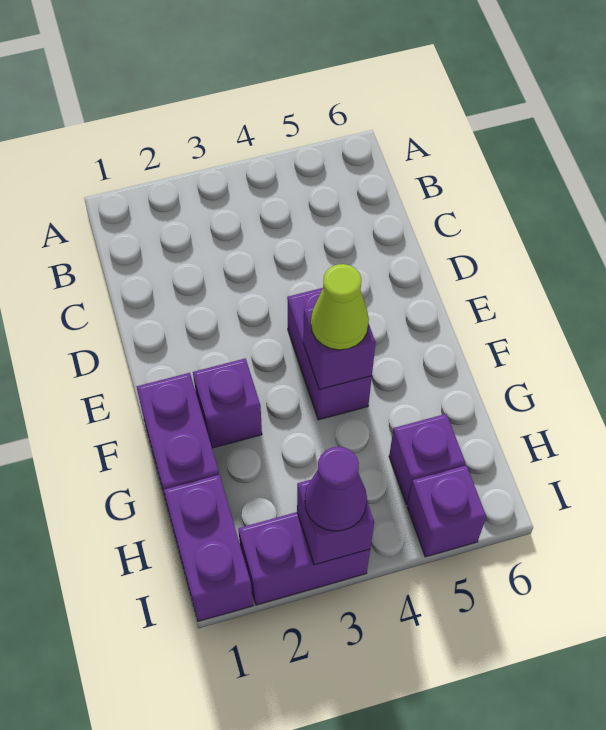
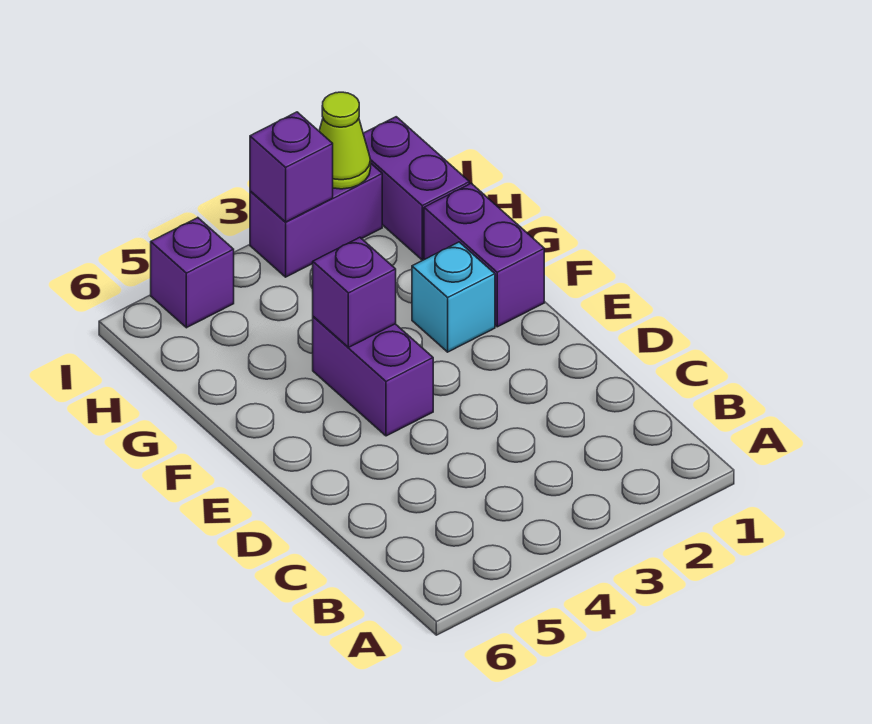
purple brick F2 level 1 -> cyan brick F2 level 1
lime cone F4 level 3 -> lime cone I2 level 2
purple brick H5 level 1 -> none
purple cone I3 level 3 -> none

